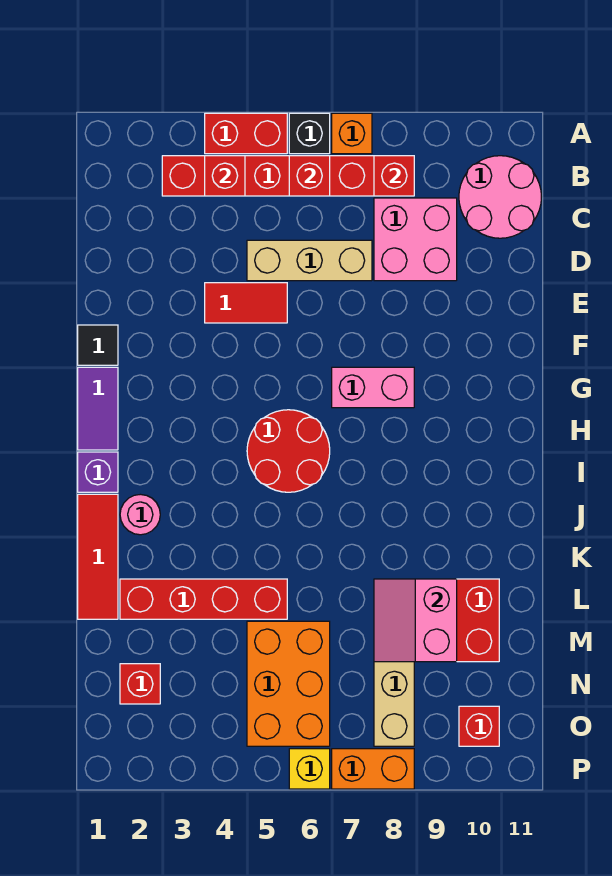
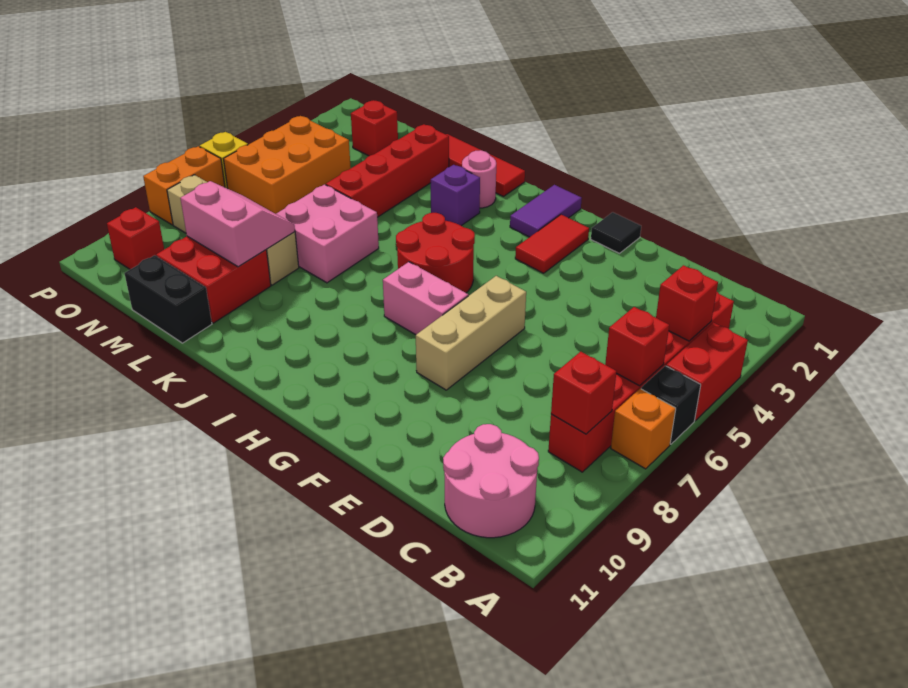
pink brick C8:D9 level 1 -> pink brick K6:L7 level 1
tan brick D5:D7 level 1 -> tan brick F6:F8 level 1
red tile E4:E5 level 1 -> red tile G2:G3 level 1
purple tile G1:H1 level 1 -> purple tile H1:H2 level 1
pink brick G7:G8 level 1 -> pink brick G7:H7 level 1
purple brick I1 level 1 -> purple brick J3 level 1
none -> black brick L11:M11 level 1
orange brick M5:O6 level 1 -> orange brick N4:O6 level 1

